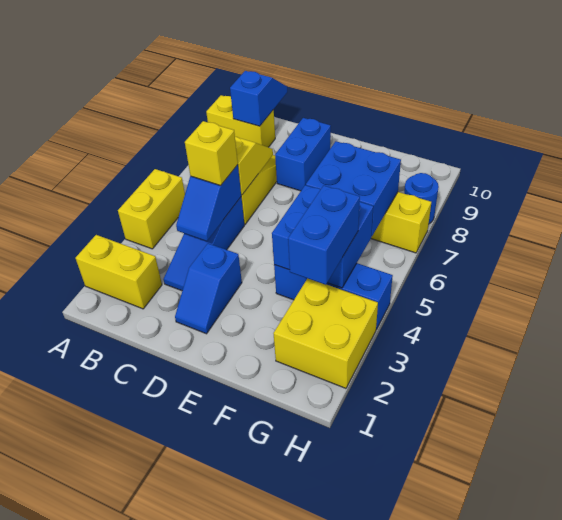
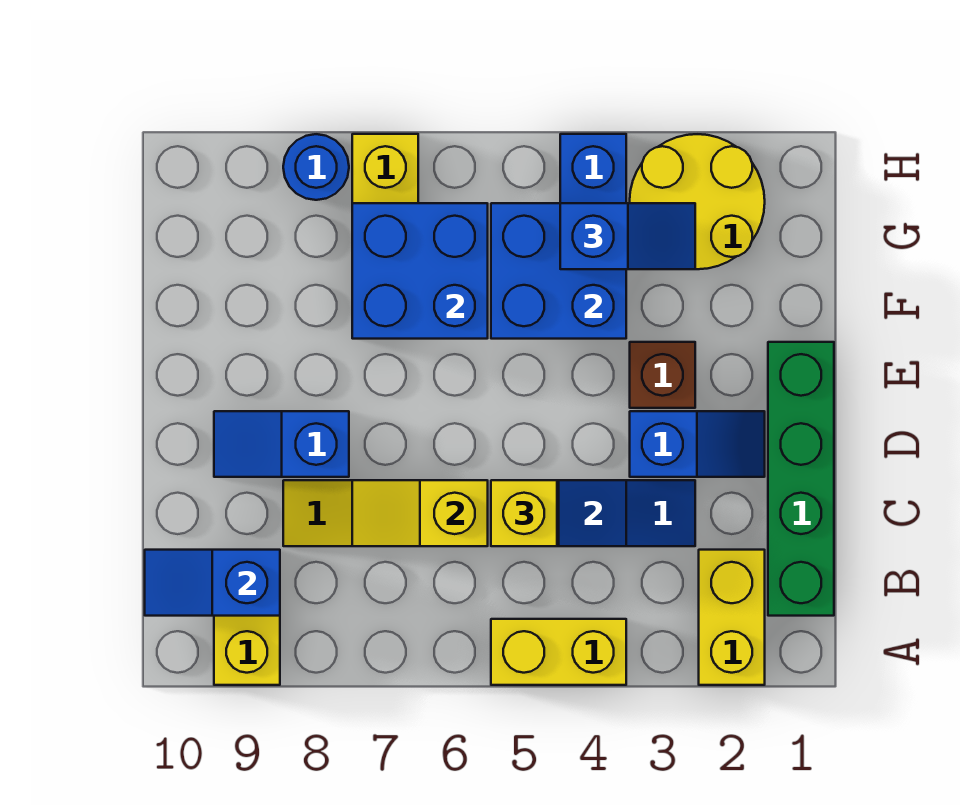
none -> green brick B1:E1 level 1
blue brick D8:D9 level 1 -> blue slope D8:D9 level 1 top 8
none -> brown brick E3 level 1
yellow brick G2:H3 level 1 -> yellow round brick G2:H3 level 1
blue brick G3:G4 level 3 -> blue slope G3:G4 level 3 top 4

